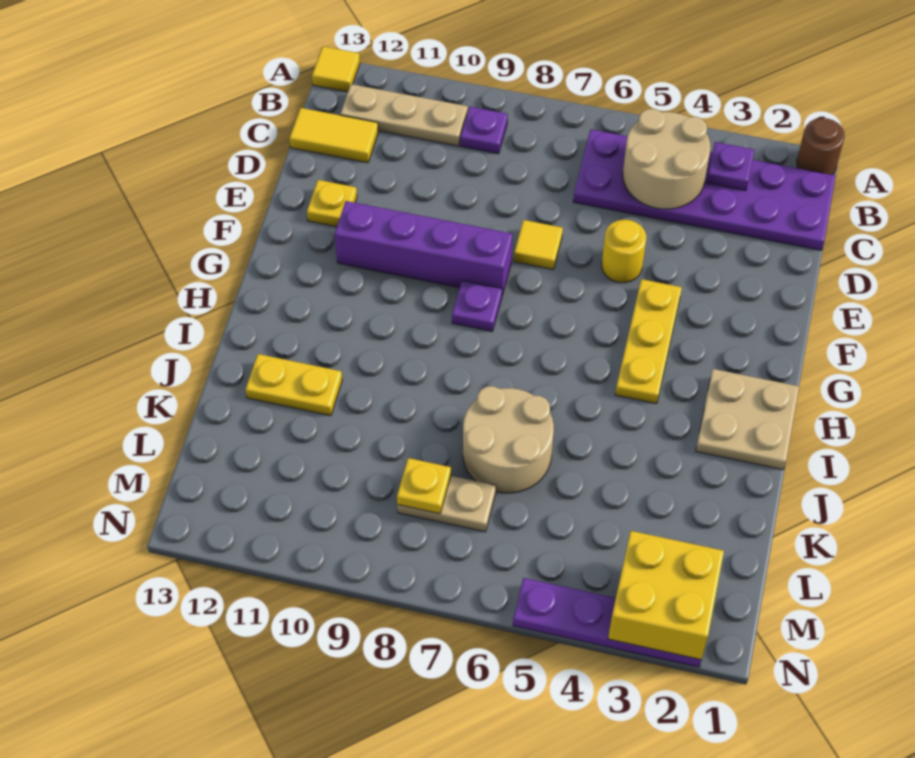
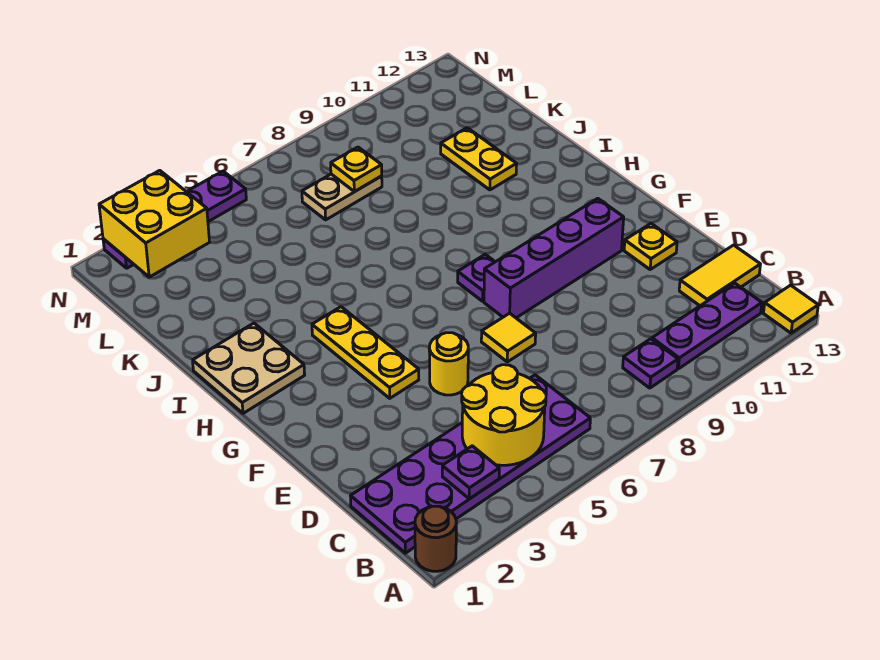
tan round brick B4:C5 level 2 -> yellow round brick B4:C5 level 2
tan plate B10:B12 level 1 -> purple plate B10:B12 level 1
tan round brick J6:K7 level 1 -> none
yellow plate J11:J12 level 1 -> yellow plate J11:K11 level 1

